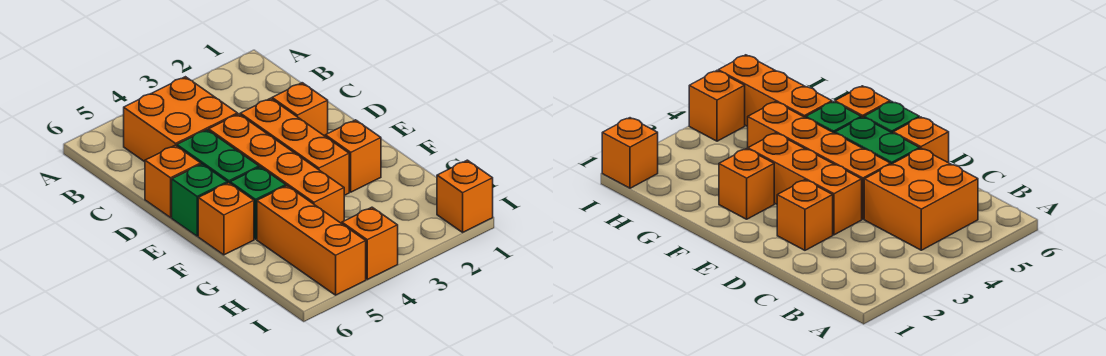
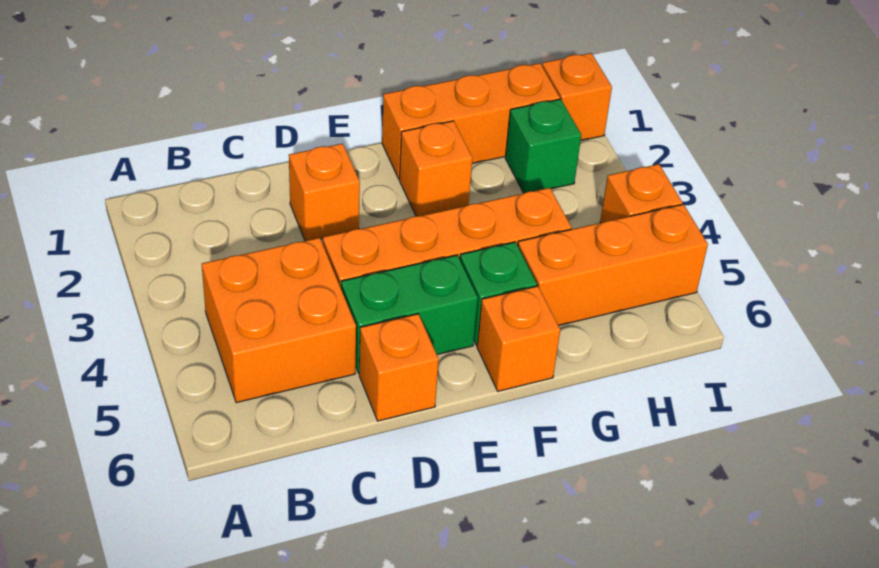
orange brick D3:F3 level 1 -> orange brick F1:H1 level 1
green brick E6 level 1 -> green brick H2 level 1

